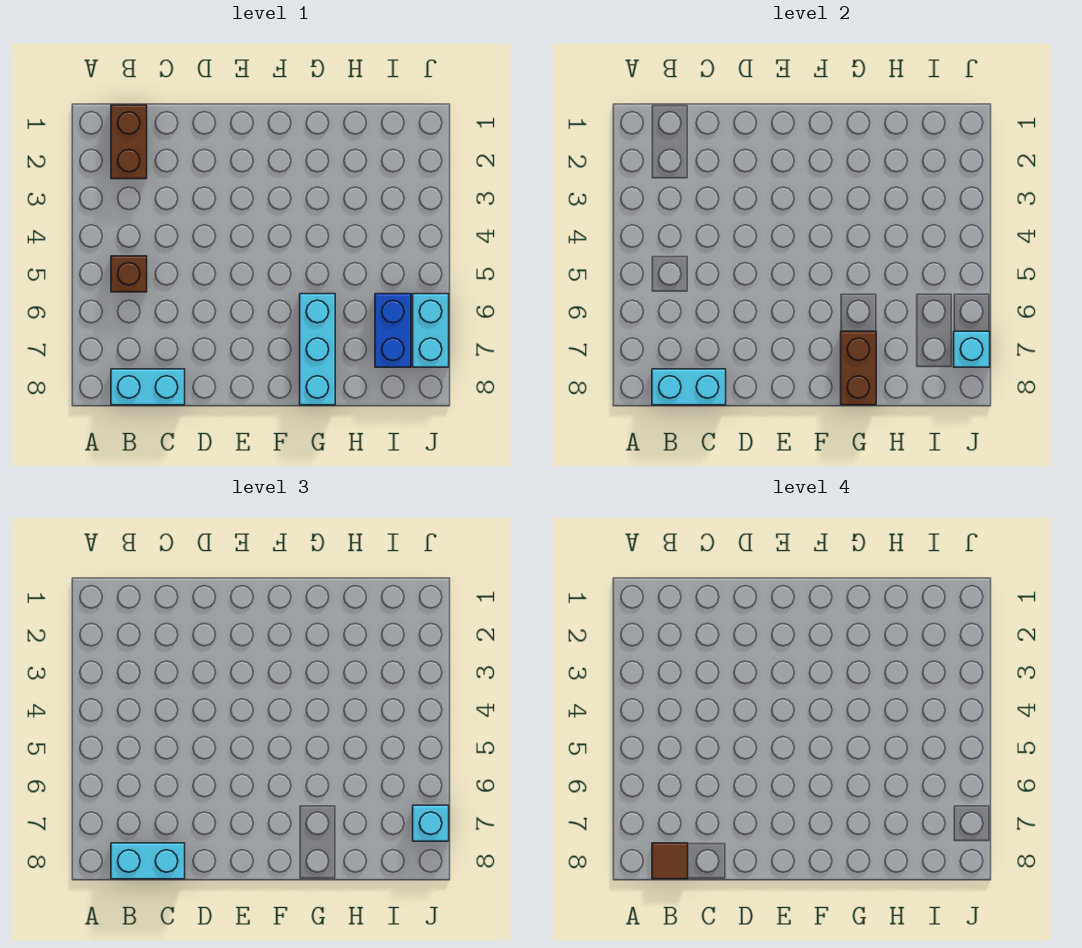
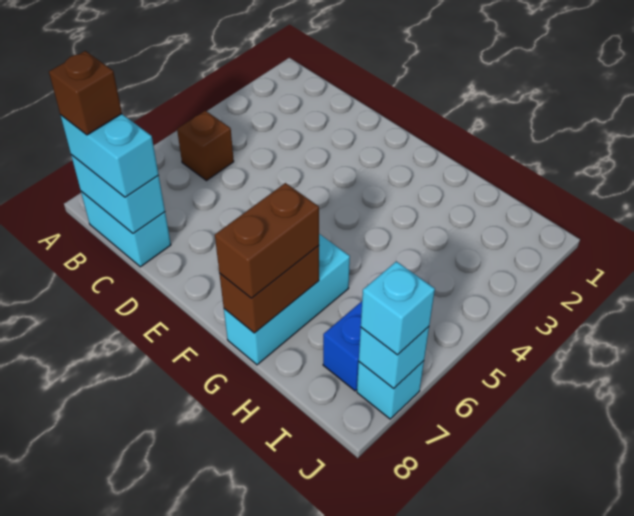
brown brick B1:B2 level 1 -> brown brick G7:G8 level 3
brown tile B8 level 4 -> brown brick B8 level 4
cyan brick J6:J7 level 1 -> cyan brick J7 level 1

